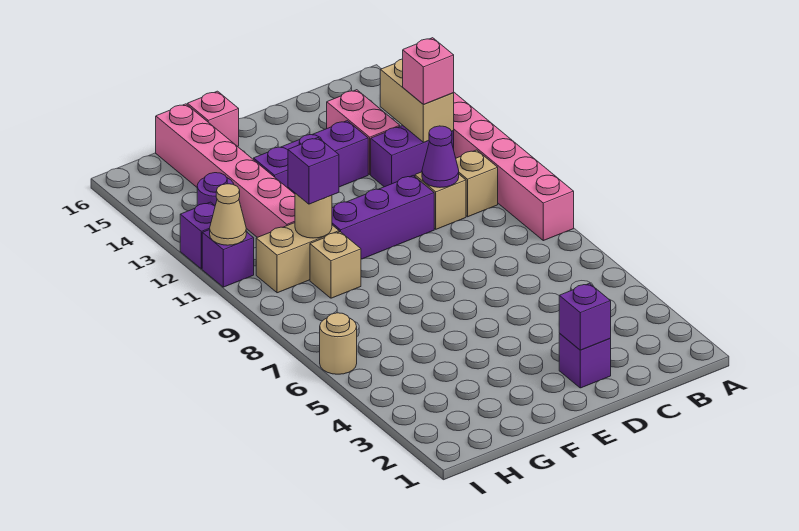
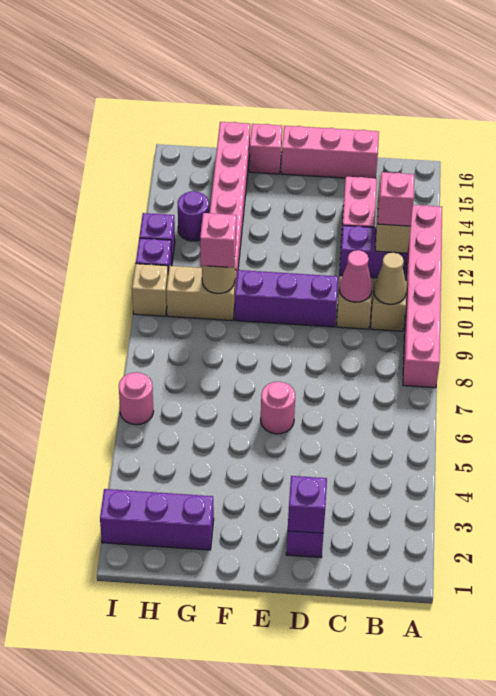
purple cone C10 level 2 -> pink cone C10 level 2
none -> pink brick C16:E16 level 1
purple brick D13:F13 level 1 -> purple brick G2:I2 level 1
none -> pink round brick E6 level 1
tan brick G9 level 1 -> tan brick I10 level 1
purple brick G10 level 3 -> pink brick G10 level 3
tan round brick I6 level 1 -> pink round brick I6 level 1
tan cone I11 level 2 -> tan cone B10 level 2

